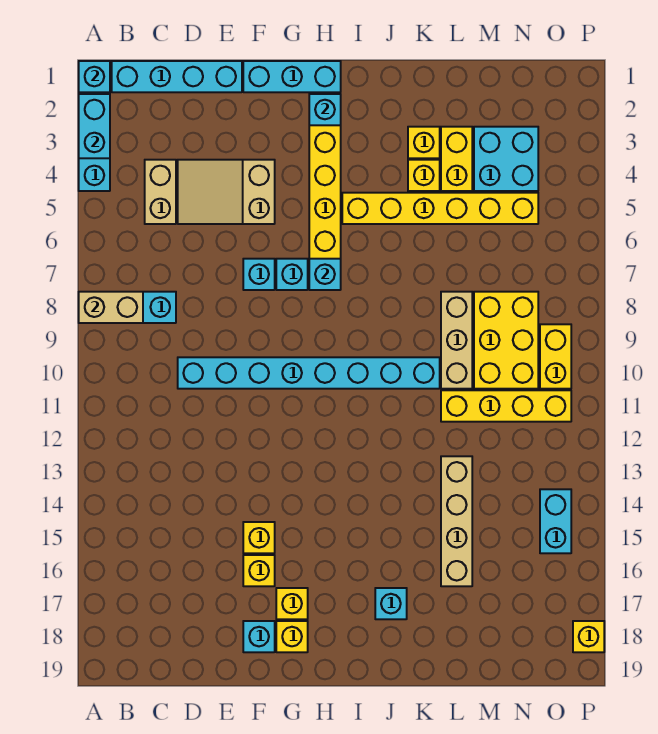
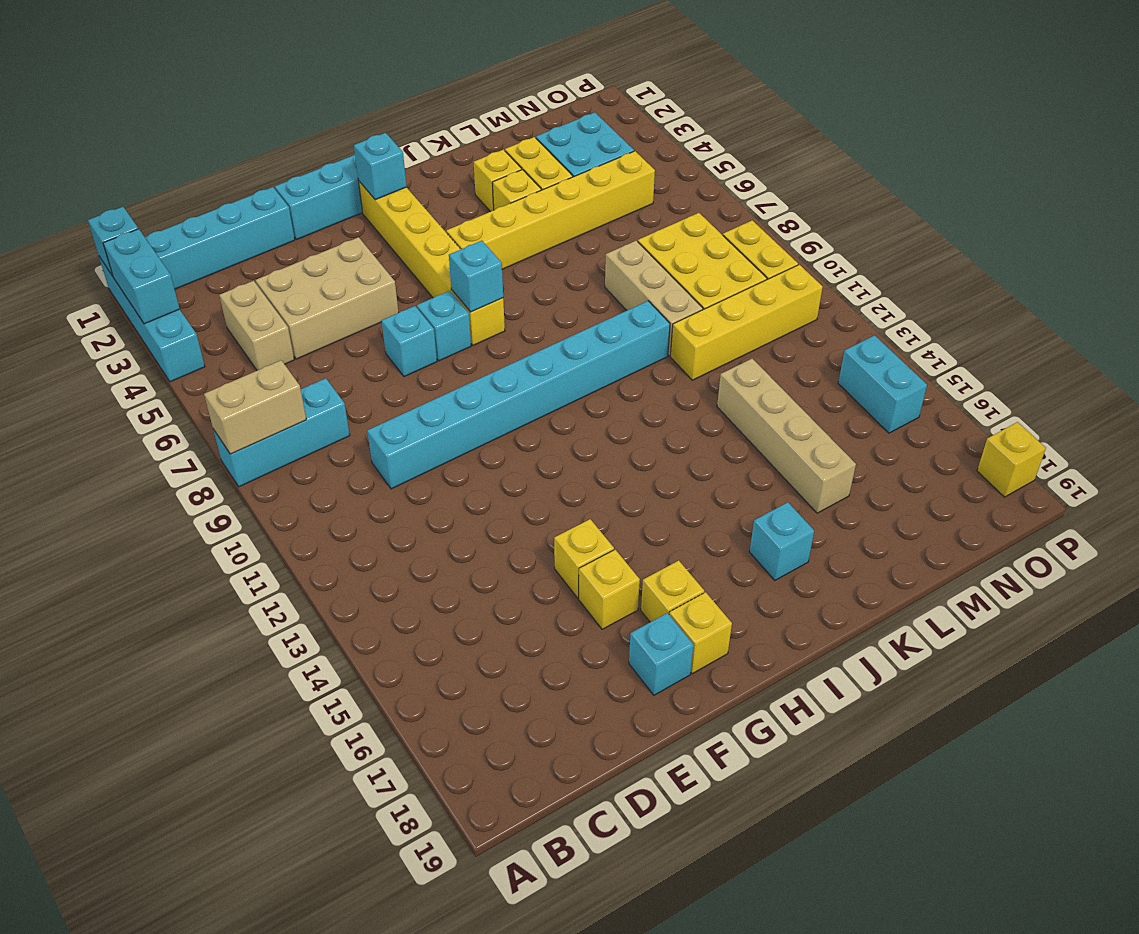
tan slope D4:F5 level 1 top F -> tan brick D4:F5 level 1

